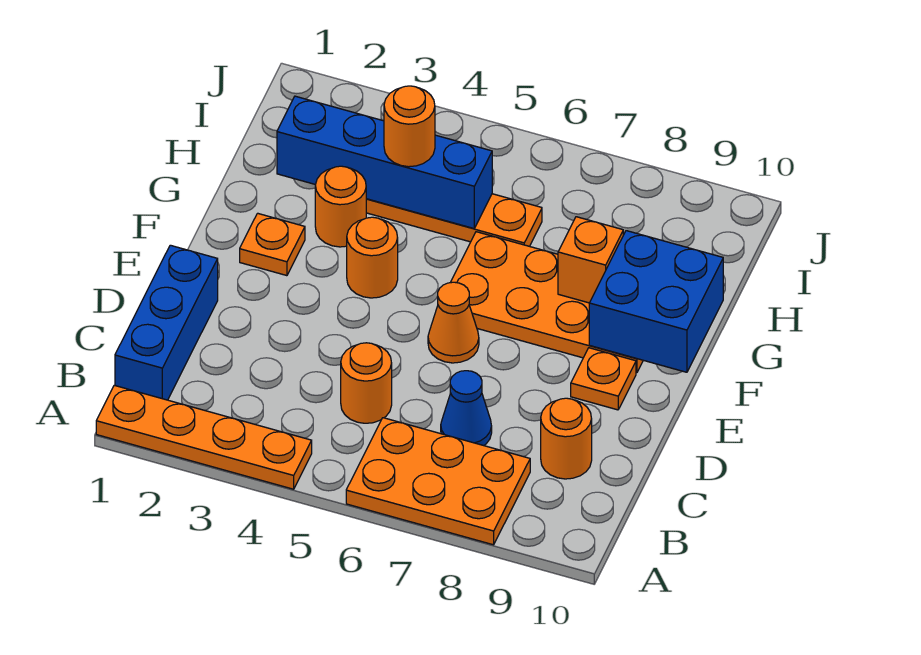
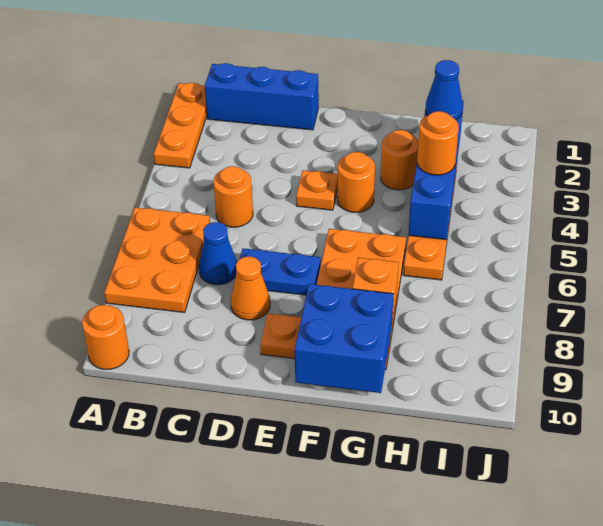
orange plate A1:A4 level 1 -> orange plate A1:A3 level 1
orange round brick C9 level 1 -> orange round brick A10 level 1
none -> blue plate D7:E7 level 1
orange cone E6 level 1 -> orange cone D8 level 1
orange plate F2 level 1 -> orange plate E4 level 1
none -> blue cone H2 level 3

